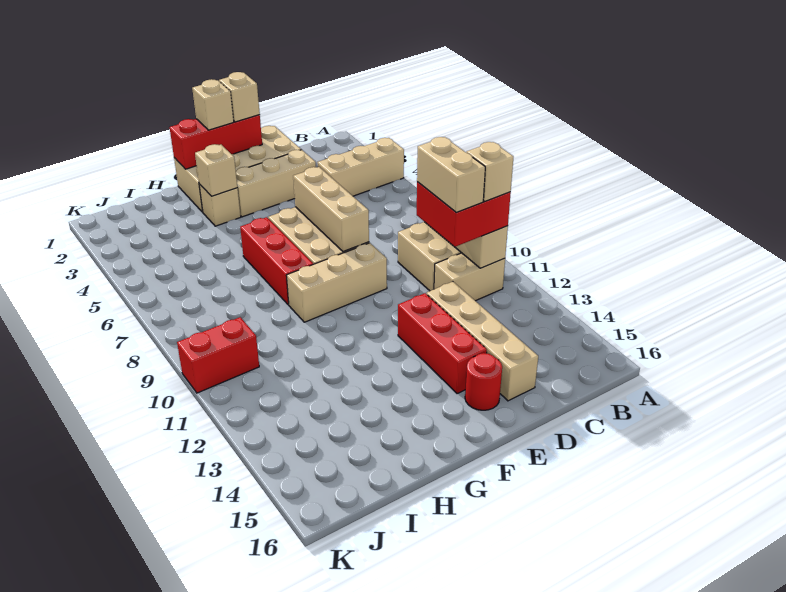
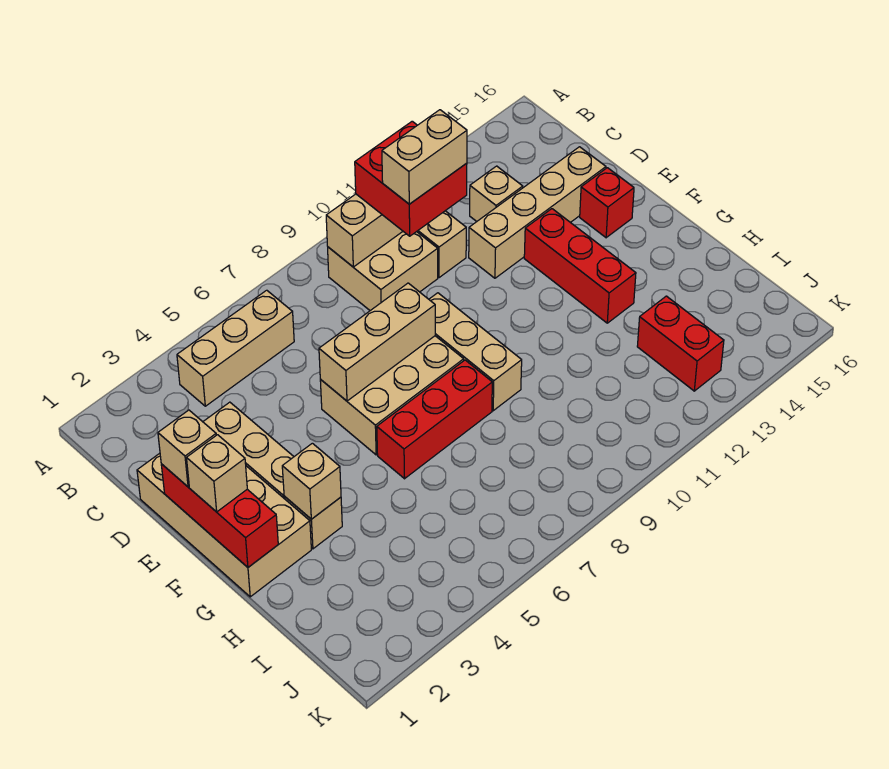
tan brick A4:C4 level 1 -> tan brick B4:B6 level 1
tan brick B11 level 4 -> tan brick C13 level 1
red brick E12:E14 level 1 -> red brick E13:G13 level 1
red round brick E15 level 1 -> red brick E15 level 1
red brick J10:K10 level 1 -> red brick I13:J13 level 1

